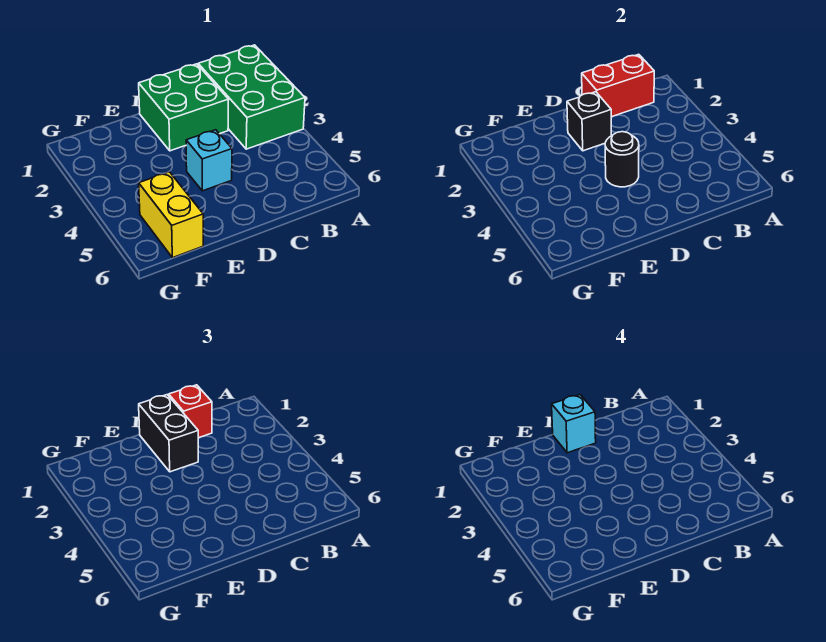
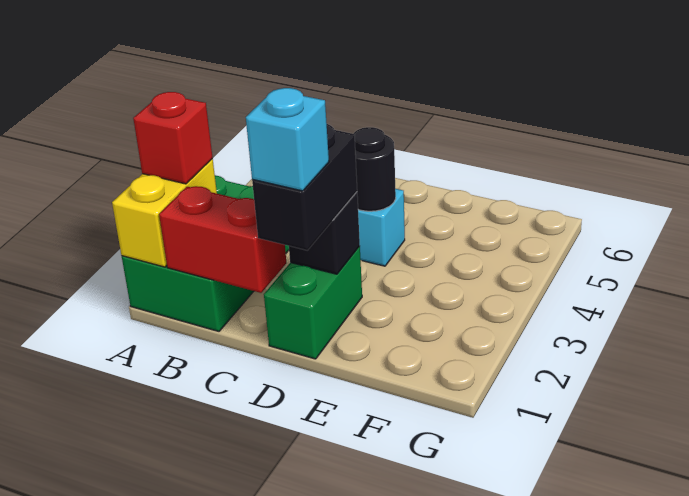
green brick C1:D2 level 1 -> green brick D1:D2 level 1
red brick C1 level 3 -> red brick A2 level 3
yellow brick F5:F6 level 1 -> yellow brick A1:A2 level 2

